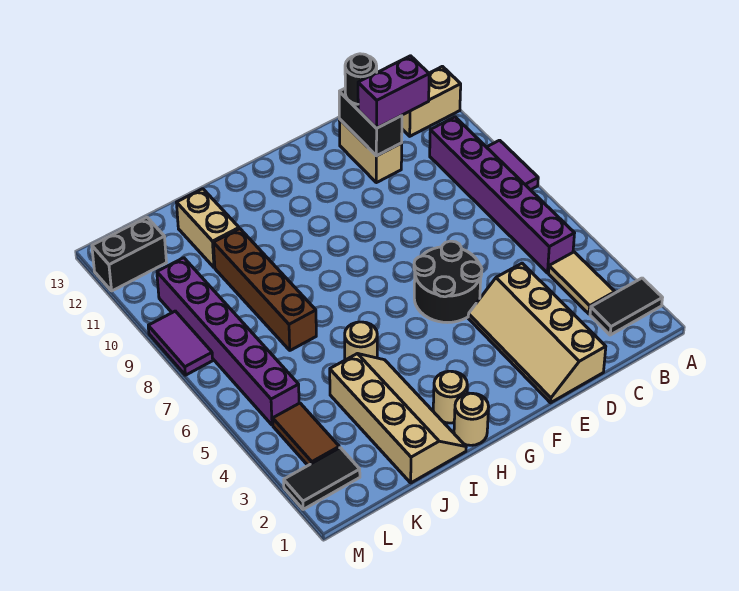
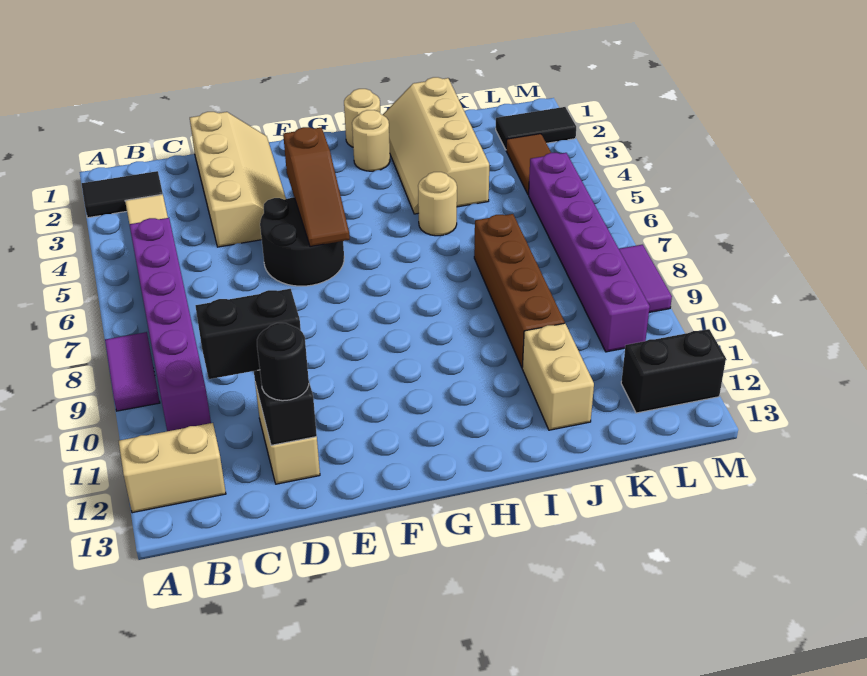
purple brick C11:D11 level 3 -> black brick C11:D11 level 3
none -> brown slope F4:F6 level 2 top 4

